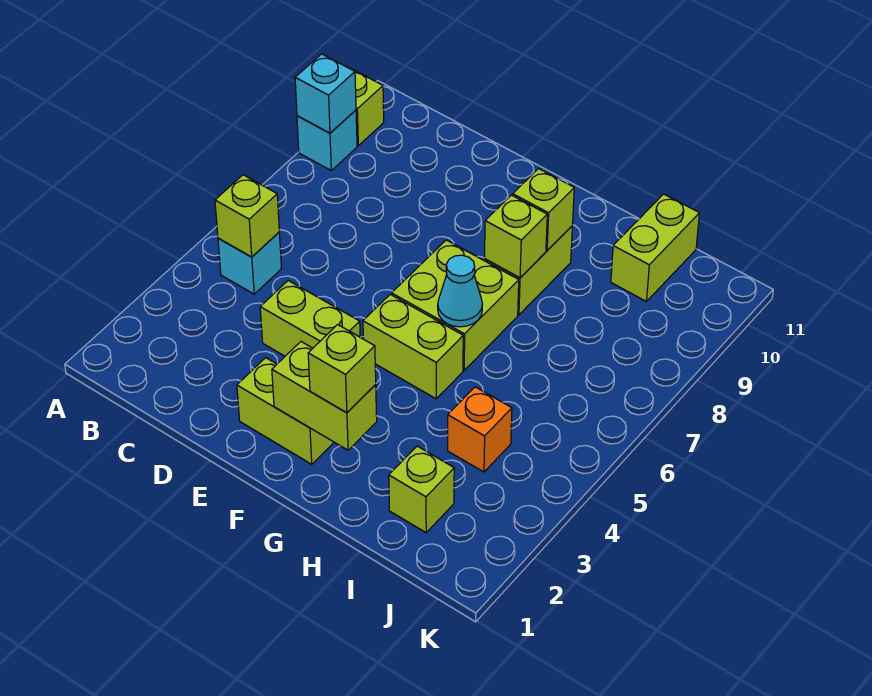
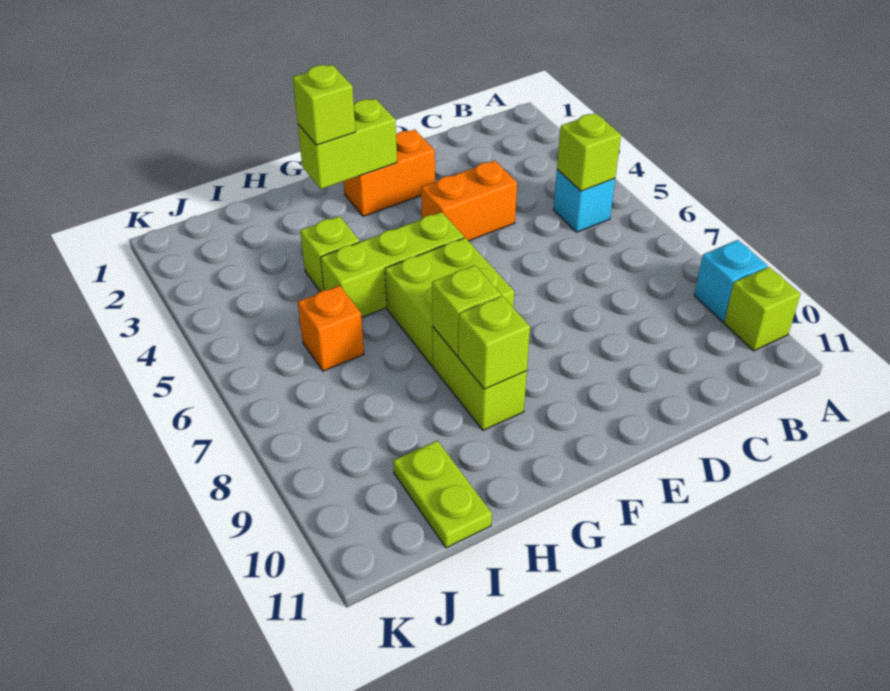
cyan brick A9 level 2 -> none
lime brick D4:E4 level 1 -> orange brick D4:E4 level 1
lime brick E2:F2 level 1 -> orange brick E2:F2 level 1
lime brick F5:G5 level 1 -> lime brick F5:H5 level 1
cyan cone G6 level 2 -> none
lime brick I2 level 1 -> lime brick H4 level 1
orange brick I4 level 1 -> orange brick I6 level 1
lime brick I10:I11 level 1 -> lime plate I10:I11 level 1

